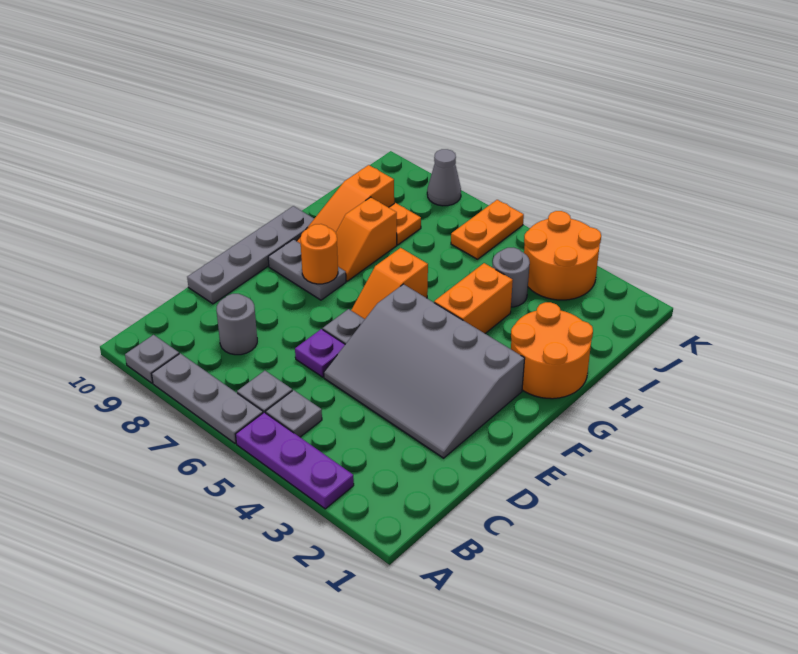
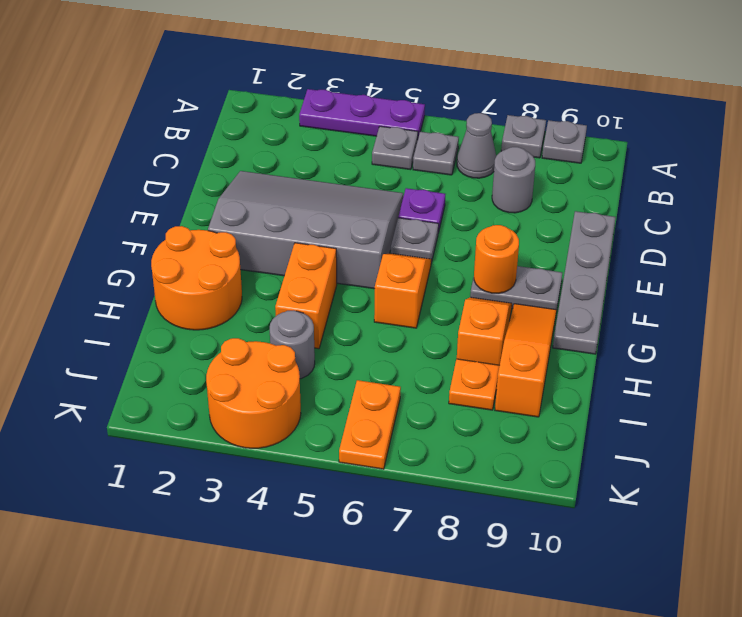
grey plate A6:A8 level 1 -> grey plate A8 level 1
grey cone K8 level 1 -> grey cone B7 level 1

